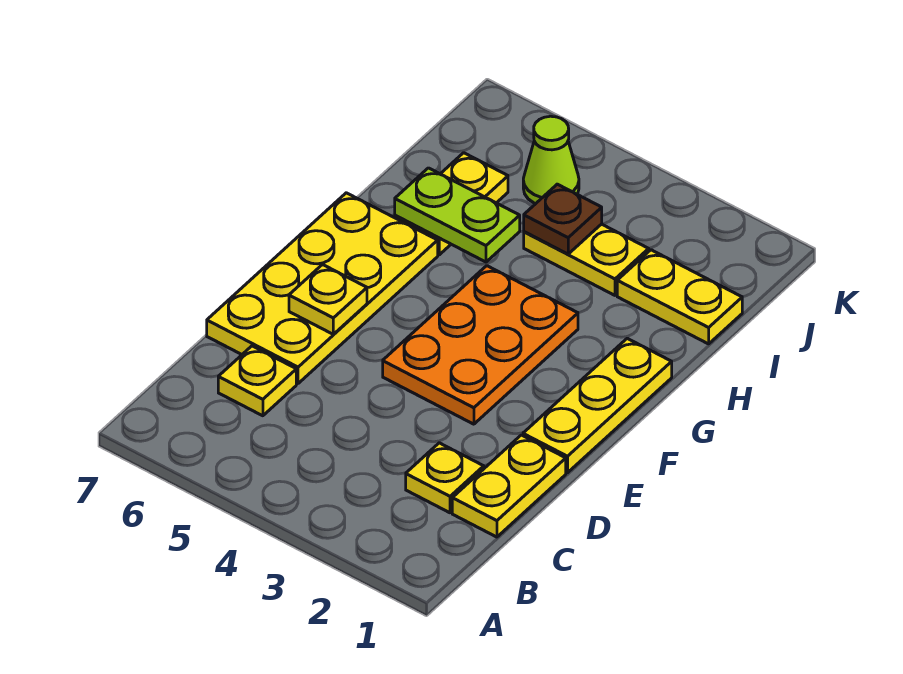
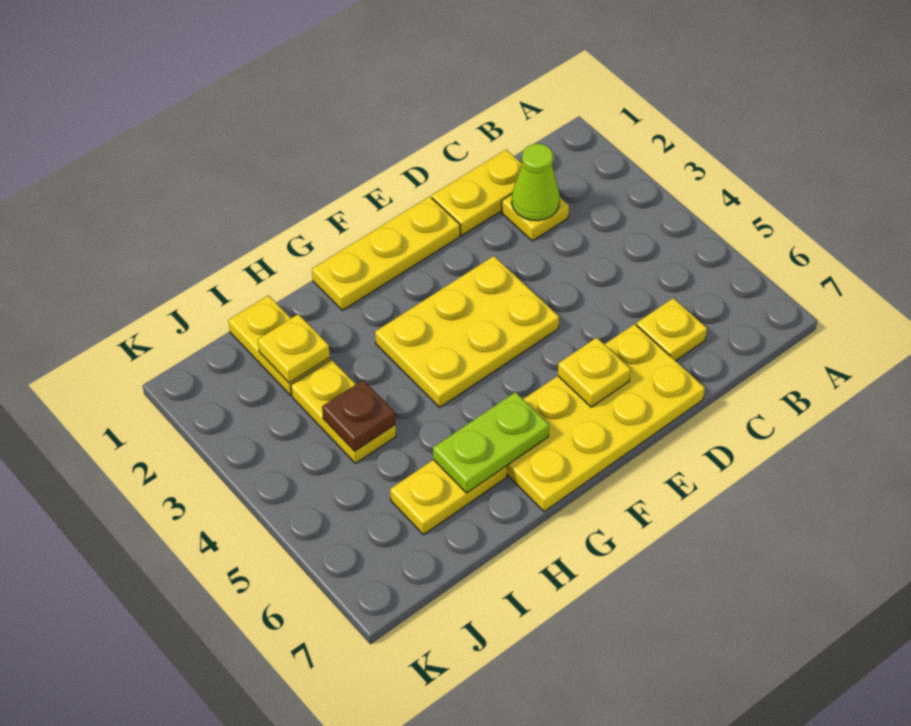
orange plate E3:G4 level 1 -> yellow plate E3:G4 level 1
lime plate H5:H6 level 2 -> lime plate G6:H6 level 2
none -> yellow plate I2 level 2
lime cone J5 level 1 -> lime cone C2 level 2

